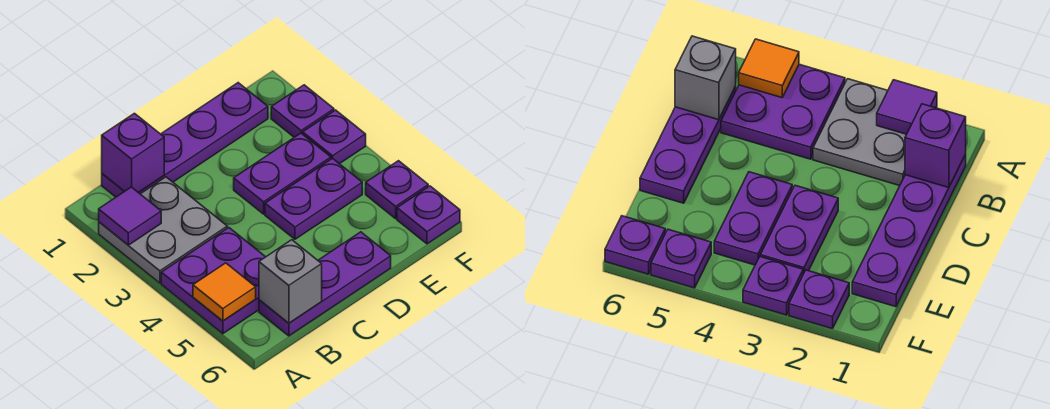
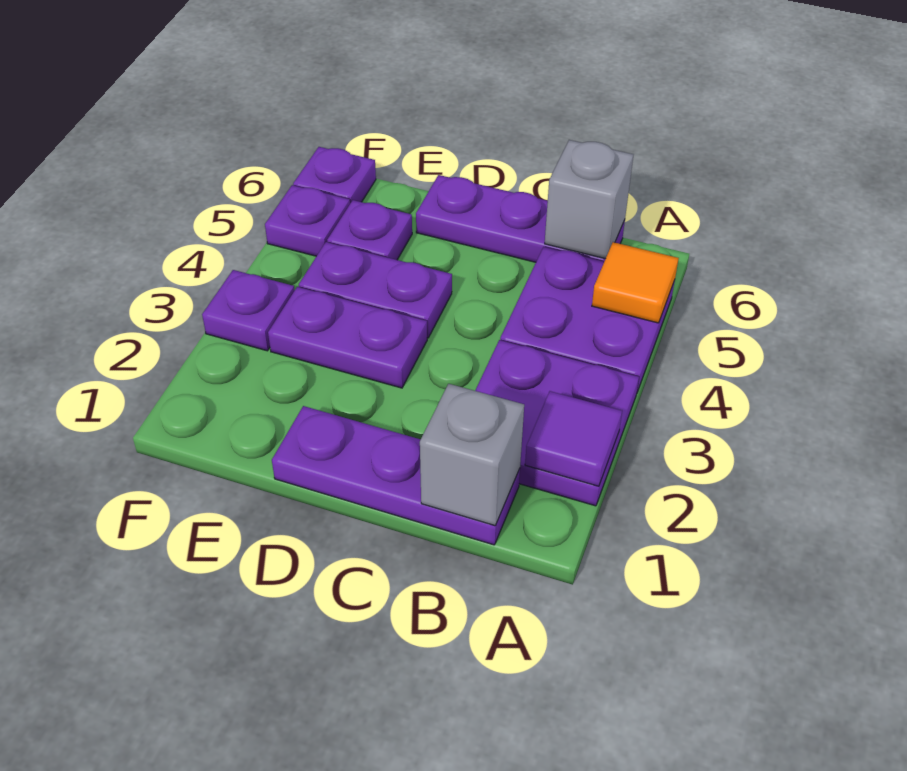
grey plate A2:B3 level 1 -> purple plate A2:B3 level 1
purple plate B1:E1 level 1 -> purple plate B1:D1 level 1
purple brick B1 level 2 -> grey brick B1 level 2
purple plate F2 level 1 -> purple plate E5 level 1

